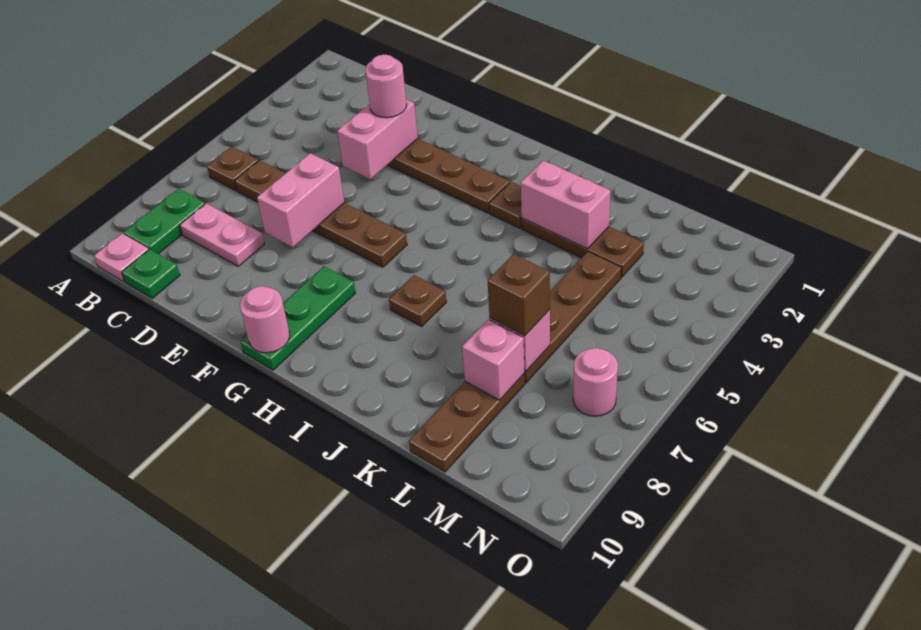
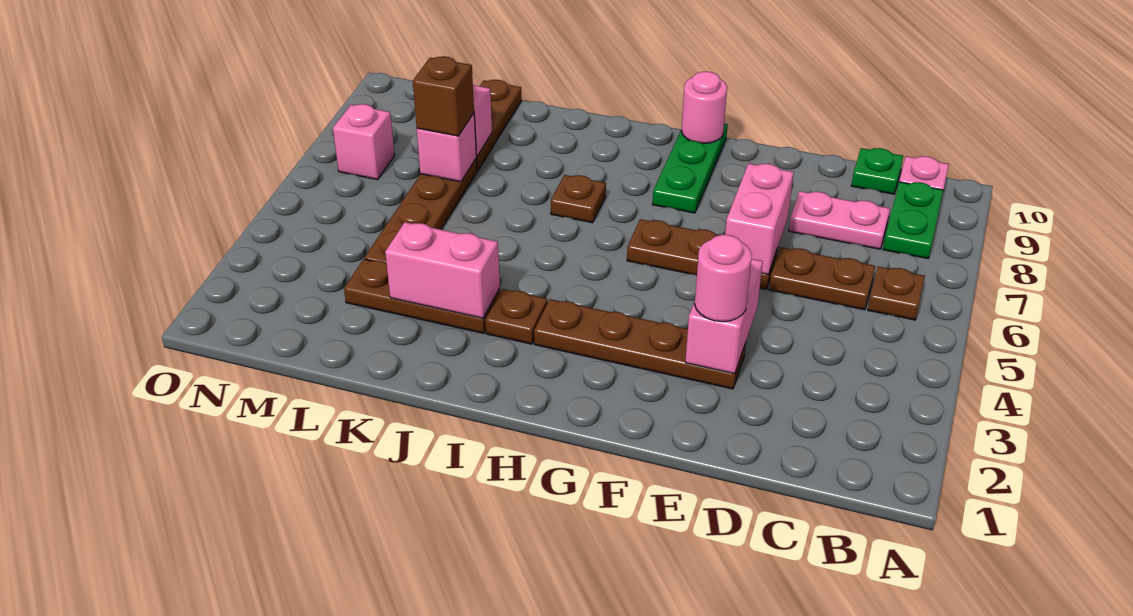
pink round brick N7 level 1 -> pink brick N7 level 1

